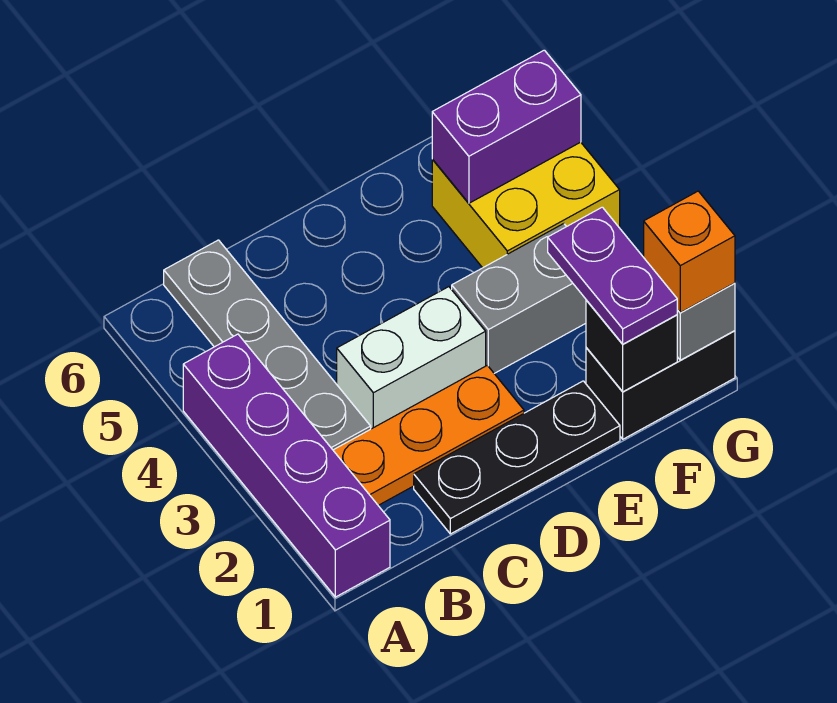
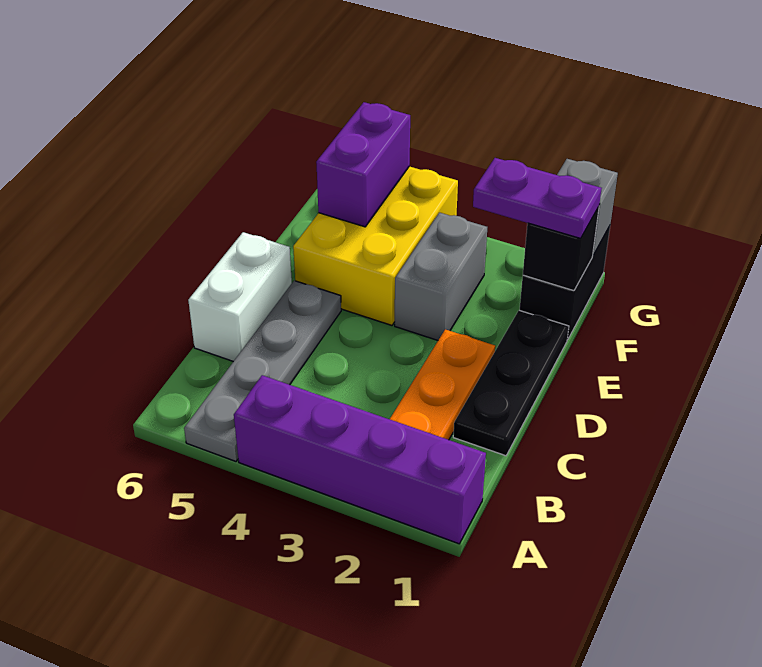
grey plate B3:B6 level 1 -> grey plate A5:D5 level 1
white brick C3:D3 level 1 -> white brick C6:D6 level 1
yellow brick F4:G5 level 1 -> yellow brick E4:G5 level 1
orange brick G1 level 3 -> none

